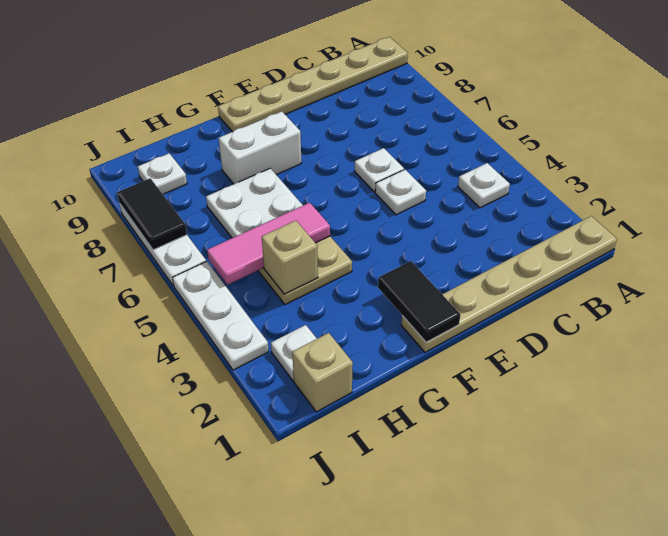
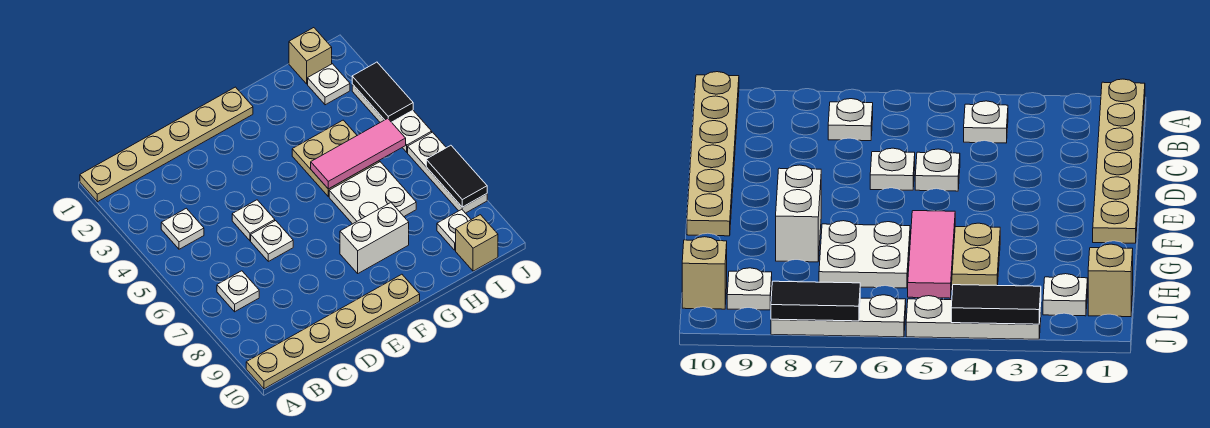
none -> white plate B7 level 1
black tile F1:F2 level 2 -> black tile J3:J4 level 2
tan brick H4 level 2 -> tan brick I10 level 1

